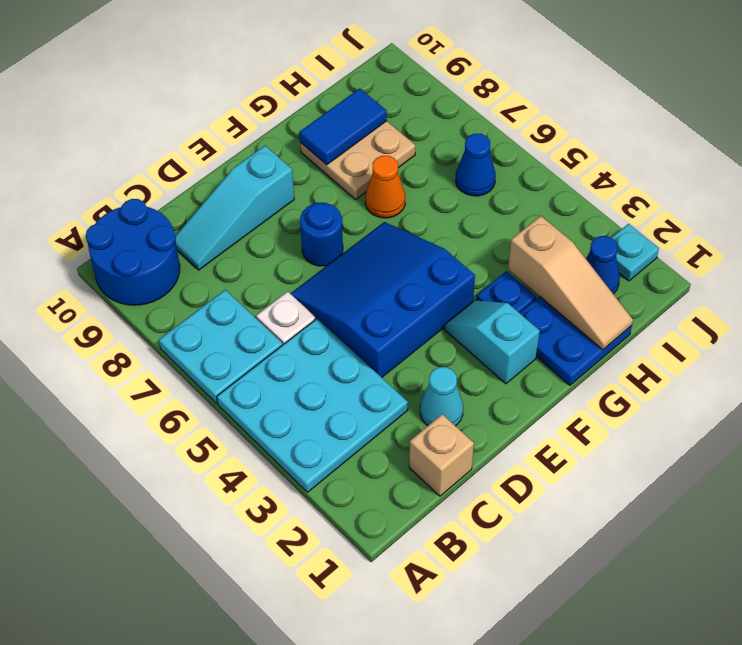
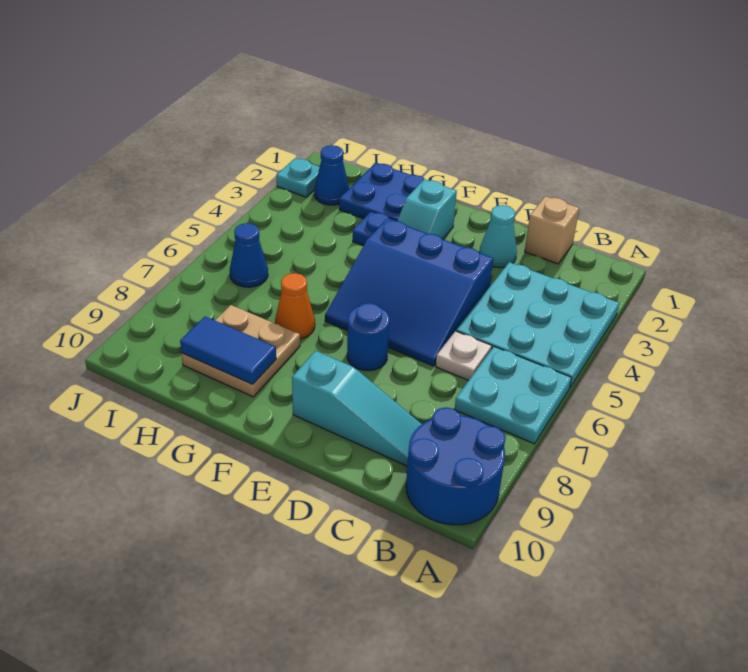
tan slope H1:H3 level 2 top 3 -> none

